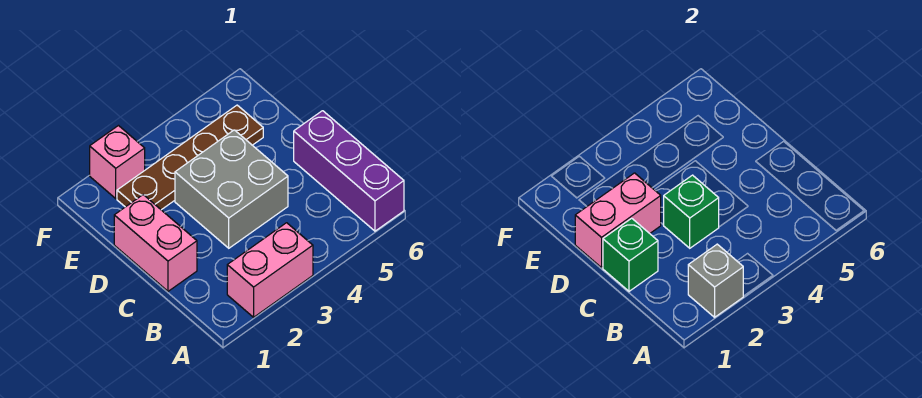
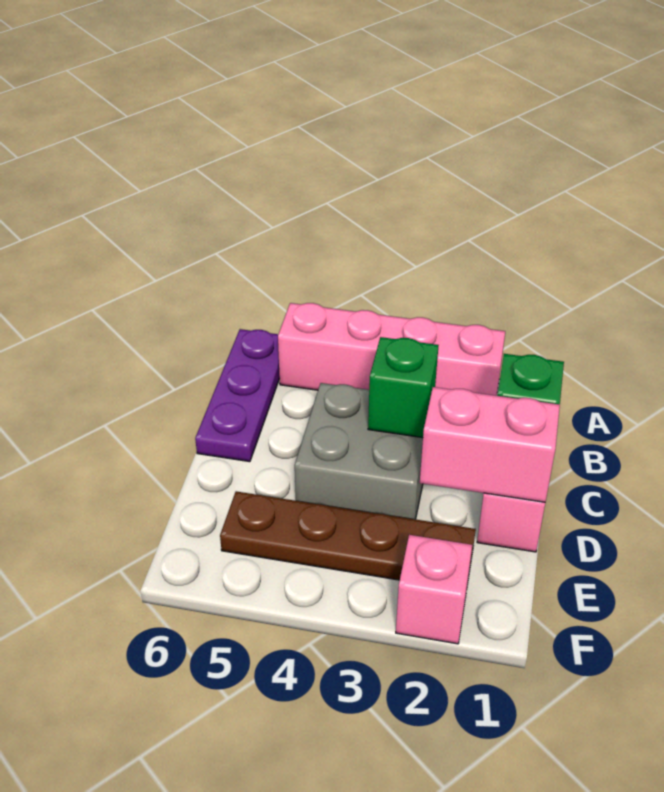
pink brick A2:A3 level 1 -> pink brick A2:A5 level 1
grey brick A2 level 2 -> none
purple brick A6:C6 level 1 -> purple plate A6:C6 level 1

